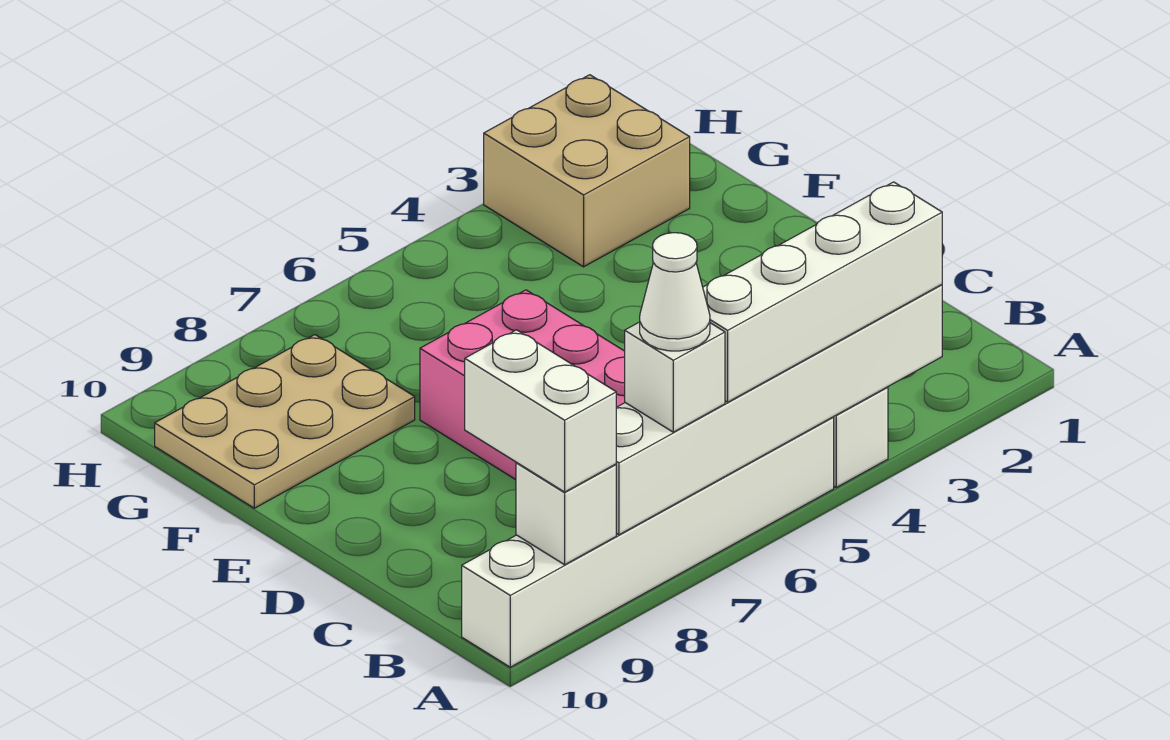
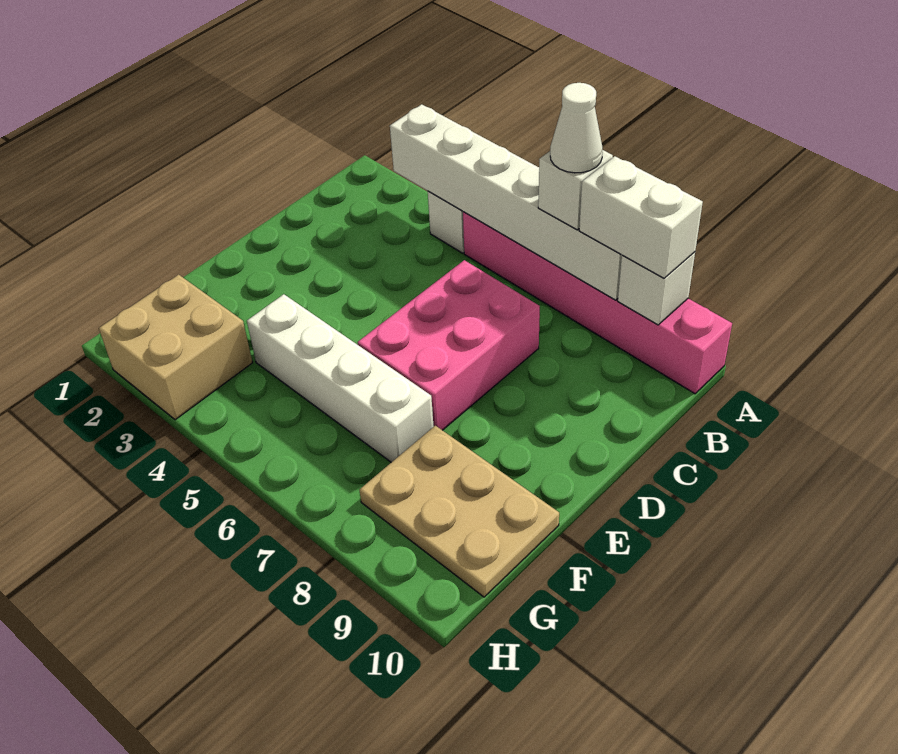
white brick A3:A6 level 3 -> white brick F4:F7 level 1
white brick A5:A10 level 1 -> pink brick A5:A10 level 1
white brick A9:B9 level 3 -> white brick A8:A9 level 3

